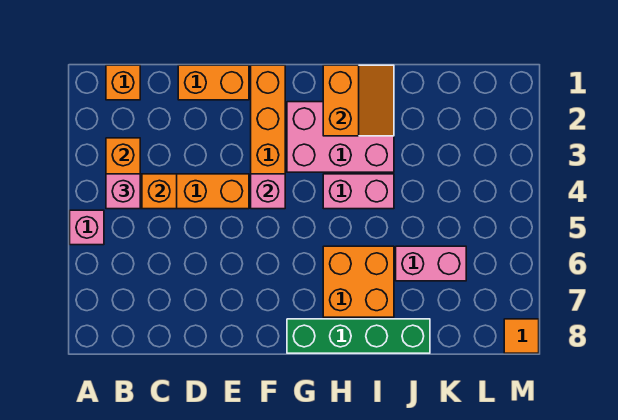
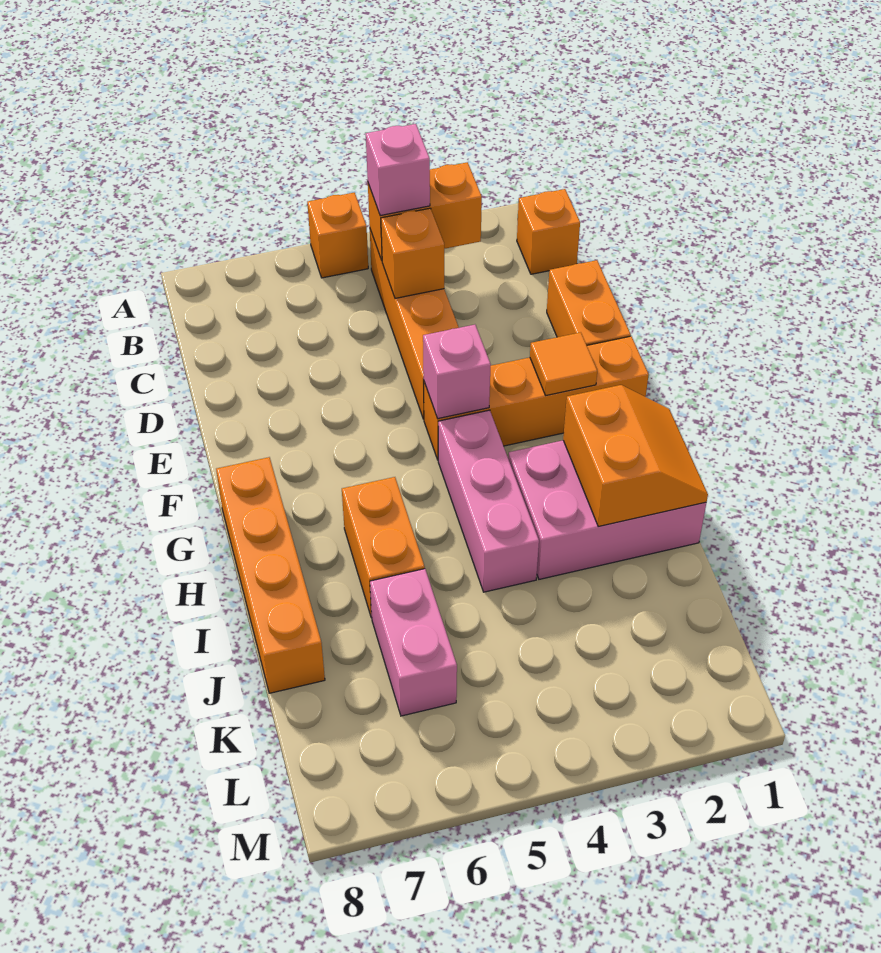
pink brick A5 level 1 -> orange brick A5 level 1
pink brick G2:I3 level 1 -> pink brick H1:I3 level 1
green brick G8:J8 level 1 -> orange brick G8:J8 level 1
orange slope H1:I2 level 2 top H -> orange slope H1:I2 level 2 top 2
pink brick H4:I4 level 1 -> pink brick G4:I4 level 1
orange brick H6:I7 level 1 -> orange brick H6:I6 level 1
orange tile M8 level 1 -> orange tile F2 level 2

